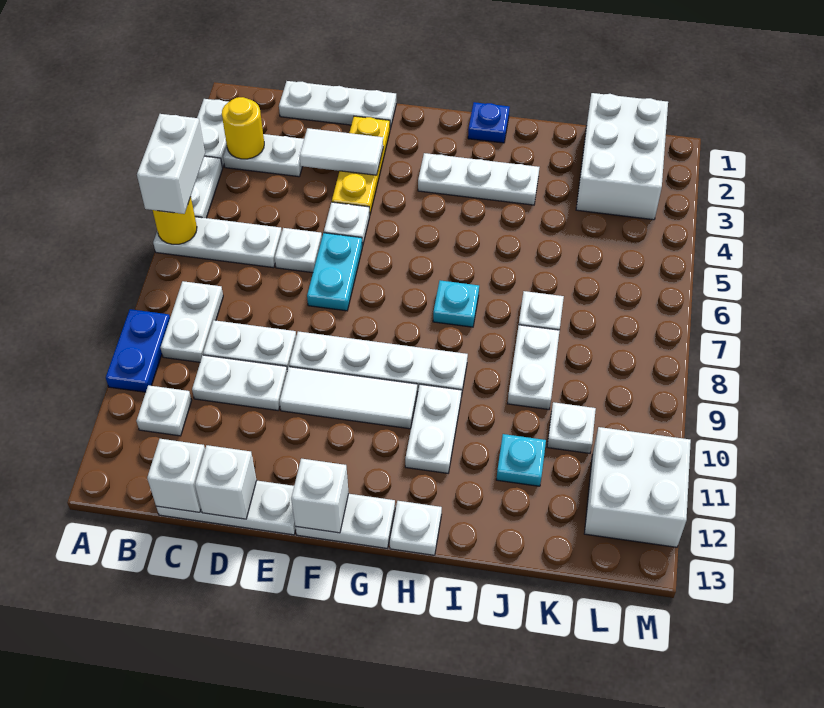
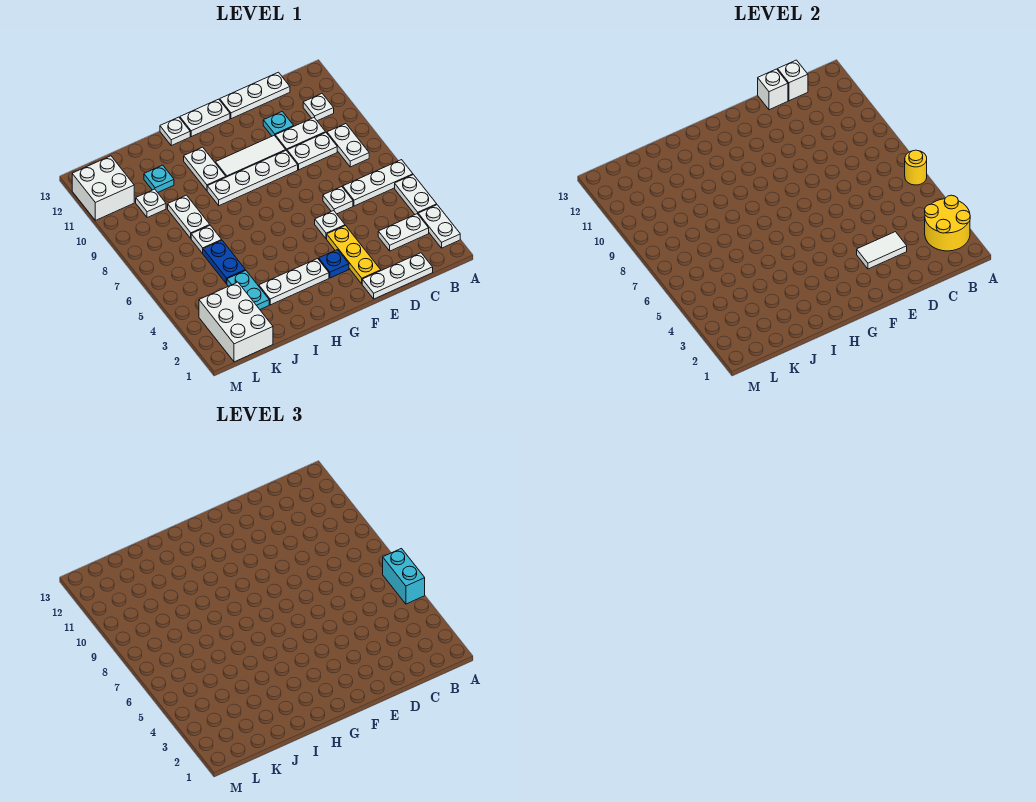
white brick A5:A6 level 3 -> cyan brick A5:A6 level 3
blue plate A9:A10 level 1 -> blue plate J5:J6 level 1
yellow round brick B3 level 2 -> yellow round brick A2:B3 level 2
cyan plate E6:E7 level 1 -> cyan plate J3:J4 level 1
white brick F13 level 2 -> none
blue plate H1 level 1 -> blue plate F3 level 1
cyan plate H7 level 1 -> cyan plate D11 level 1

